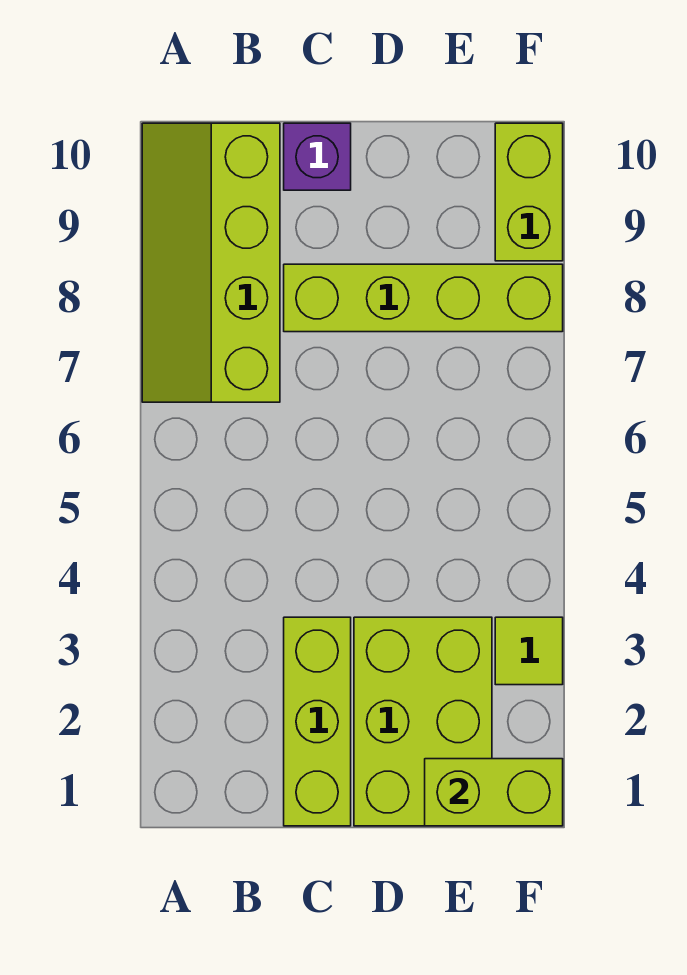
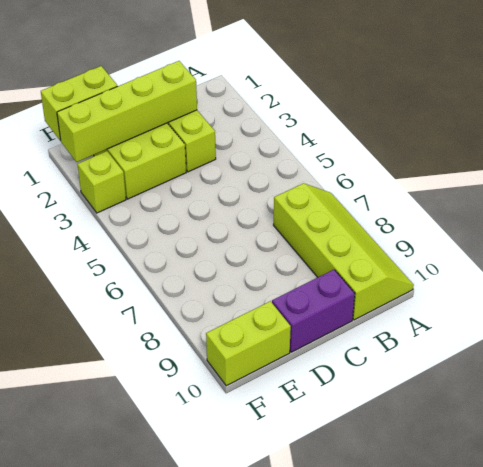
lime brick C8:F8 level 1 -> lime brick C2:F2 level 2
purple brick C10 level 1 -> purple brick C10:D10 level 1
lime tile F3 level 1 -> lime brick F3 level 1
lime brick F9:F10 level 1 -> lime brick E10:F10 level 1

